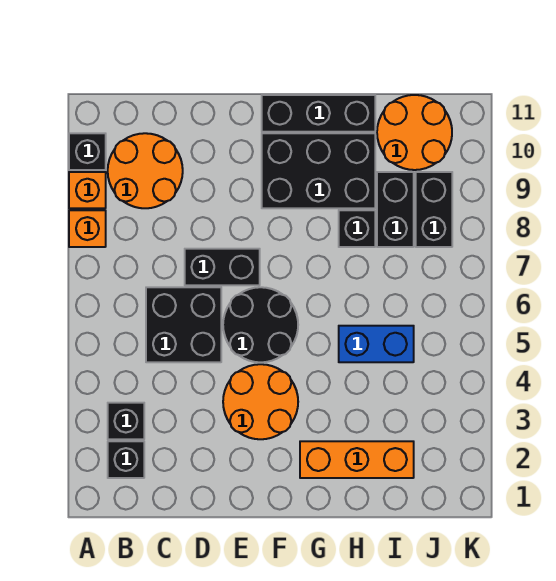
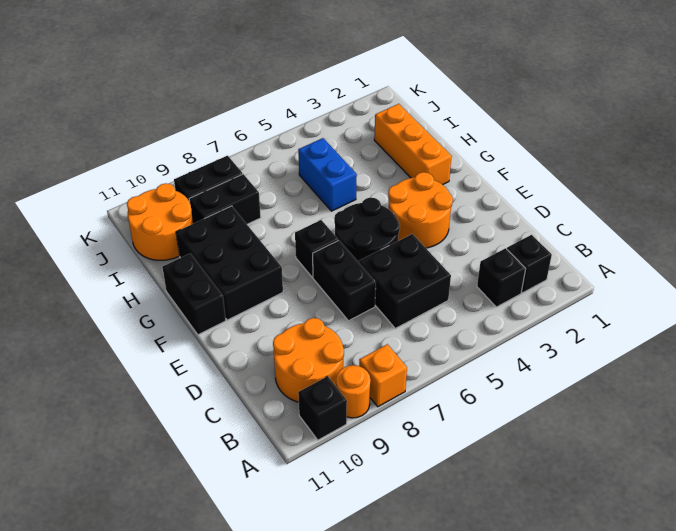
orange brick A9 level 1 -> orange round brick A9 level 1
black brick F11:H11 level 1 -> black brick F11:G11 level 1
black brick H8 level 1 -> black brick F7 level 1

